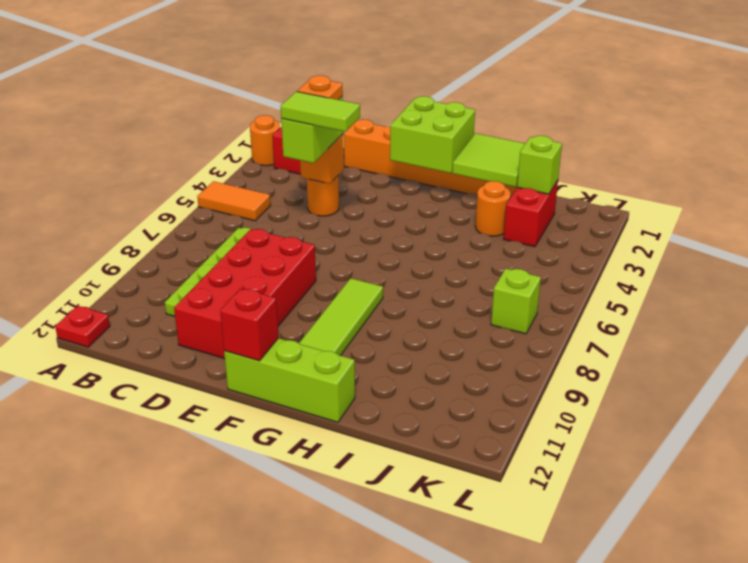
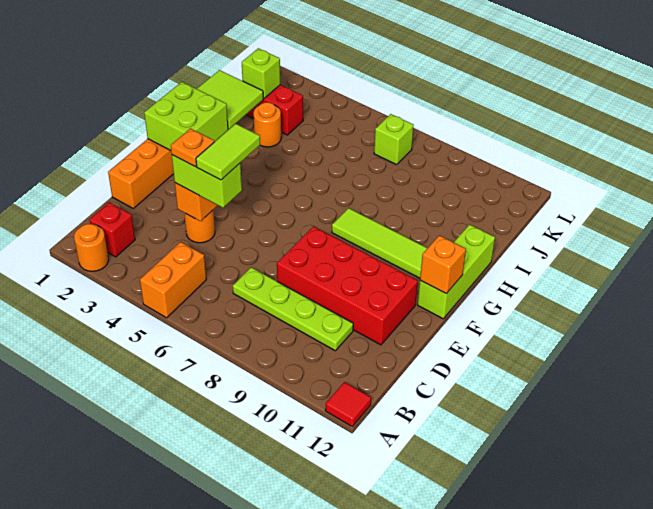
orange tile A5:B5 level 1 -> orange brick A5:B5 level 1
red plate A12 level 1 -> red tile A12 level 1
red brick F12 level 2 -> orange brick F12 level 2

